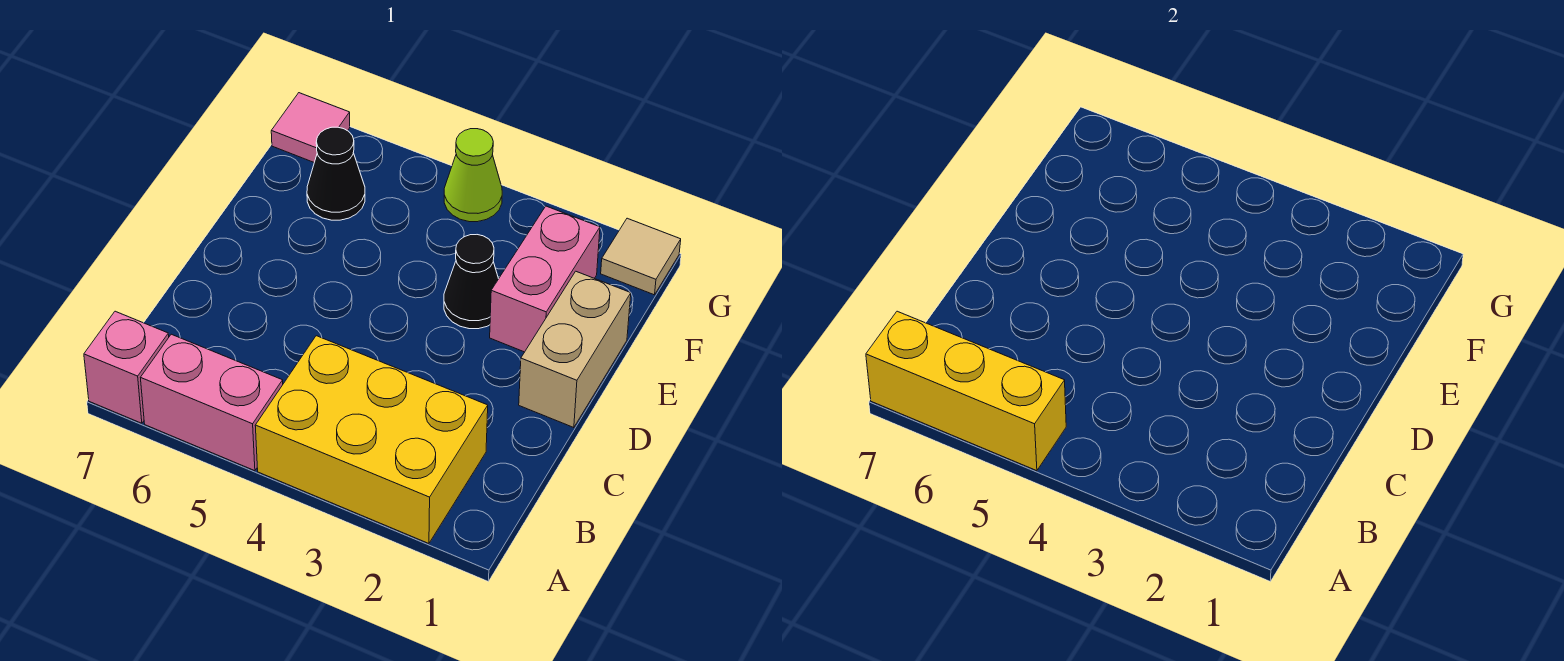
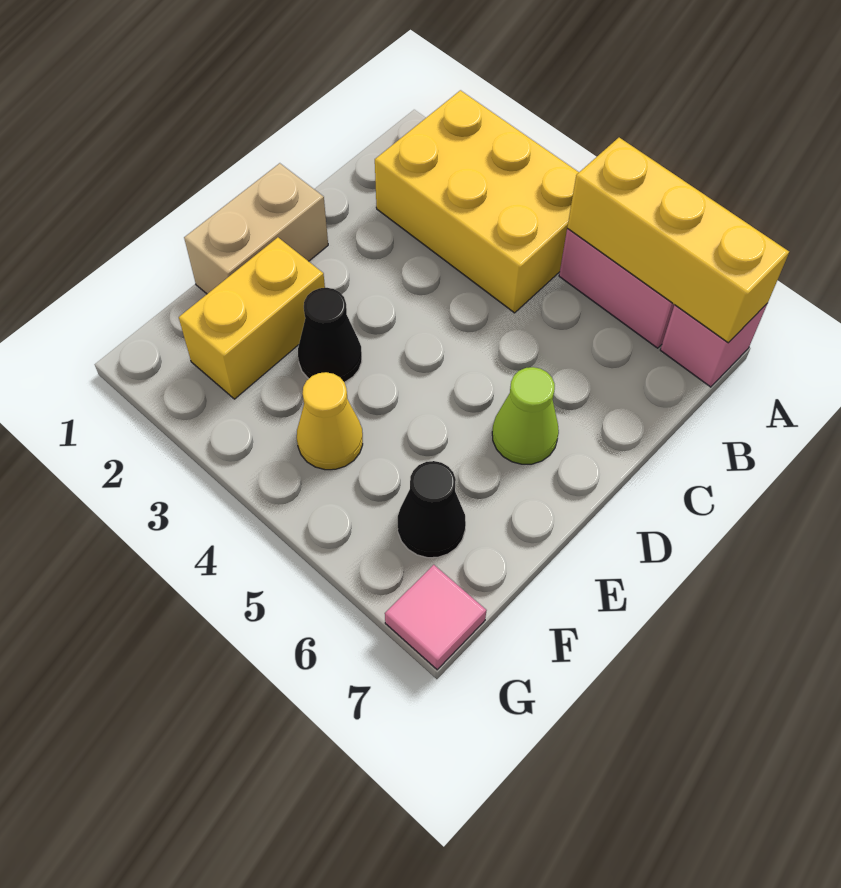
pink brick E2:F2 level 1 -> yellow brick E2:F2 level 1
none -> yellow cone F4 level 1
tan tile G1 level 1 -> none
lime cone G4 level 1 -> lime cone D6 level 1

